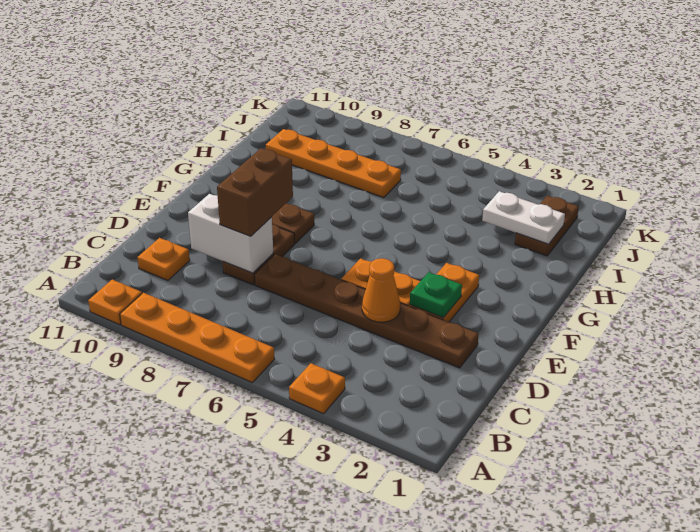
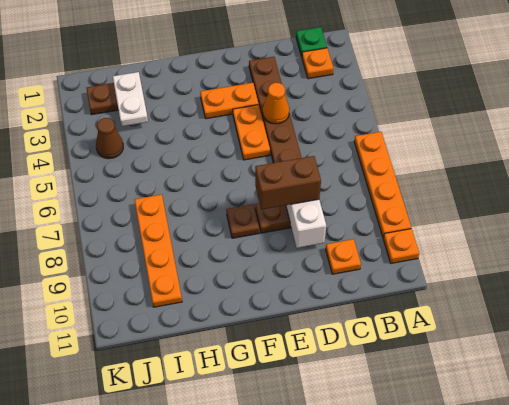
orange plate A4 level 1 -> orange plate B2 level 1
green plate E3 level 2 -> green plate B1 level 1
none -> brown cone J4 level 1

